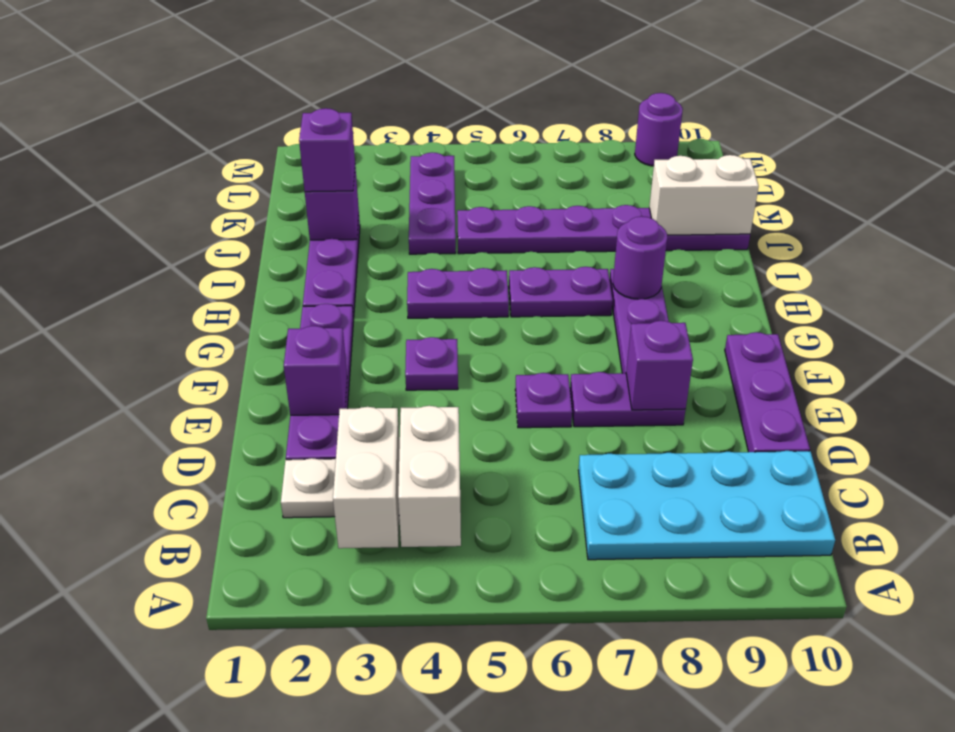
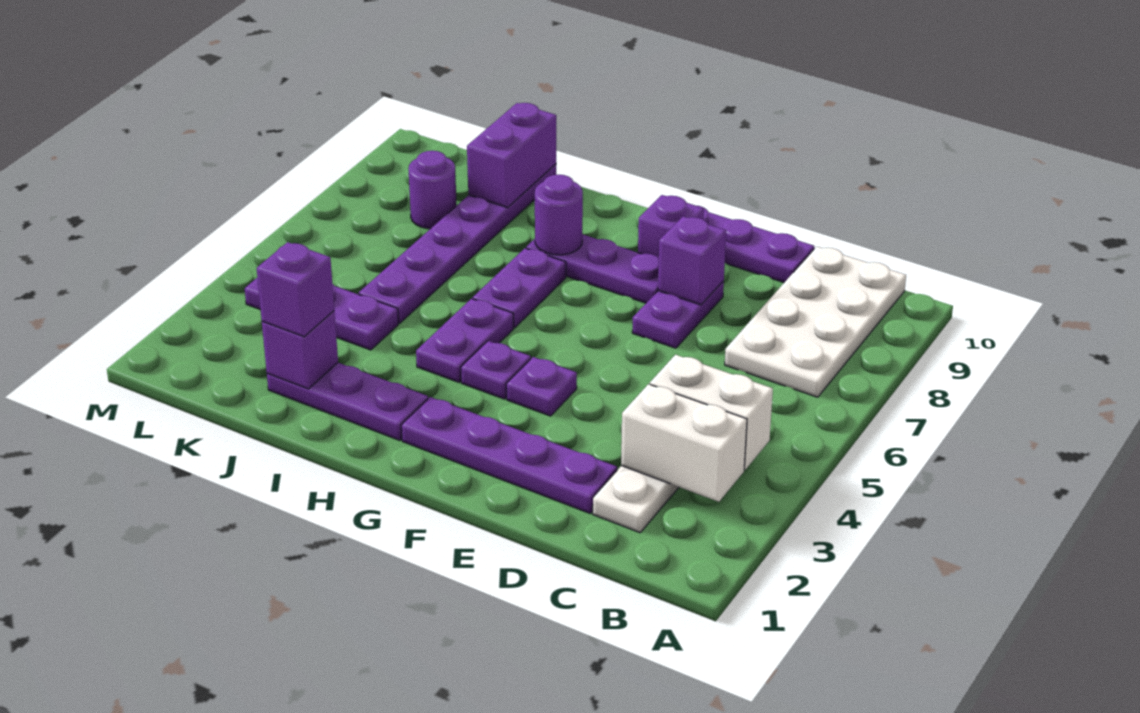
cyan plate B7:C10 level 1 -> white plate B7:C10 level 1
purple brick E2 level 2 -> purple brick F9 level 1
purple plate E6 level 1 -> purple plate G4 level 1
white brick J9:J10 level 2 -> purple brick J9:J10 level 2
purple round brick M9 level 1 -> purple round brick K8 level 1

